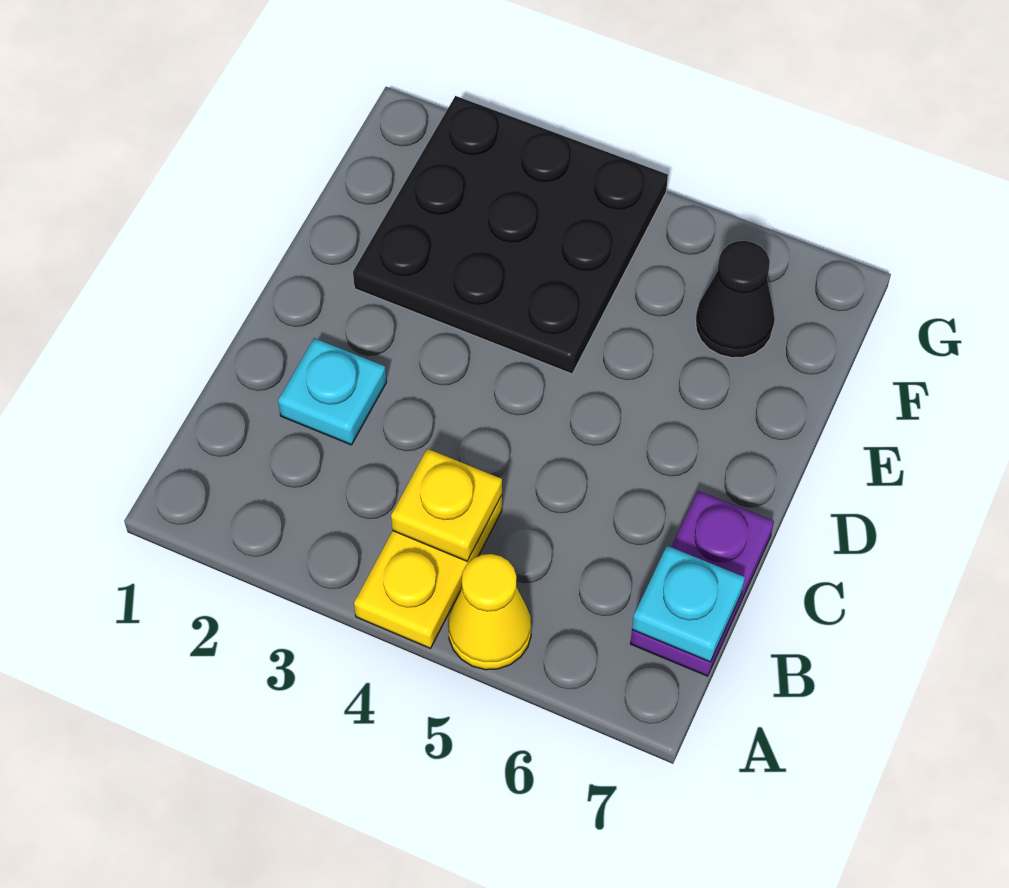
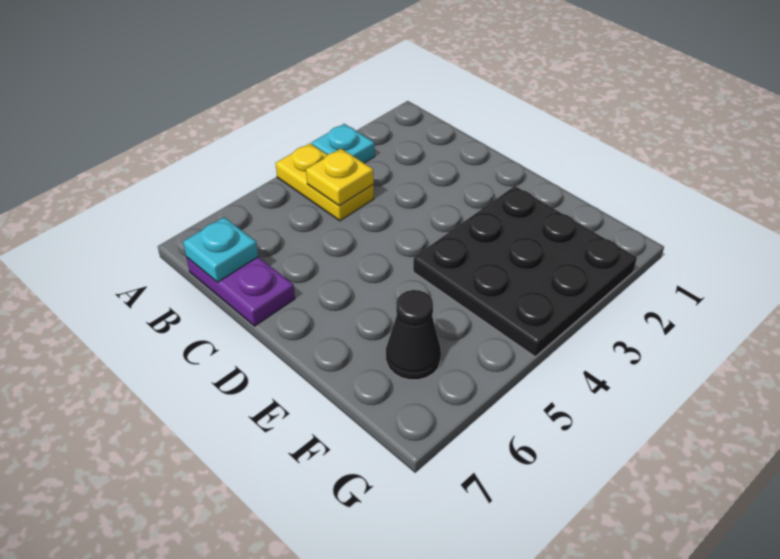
yellow cone A5 level 1 -> none
cyan plate C2 level 1 -> cyan plate A3 level 1

